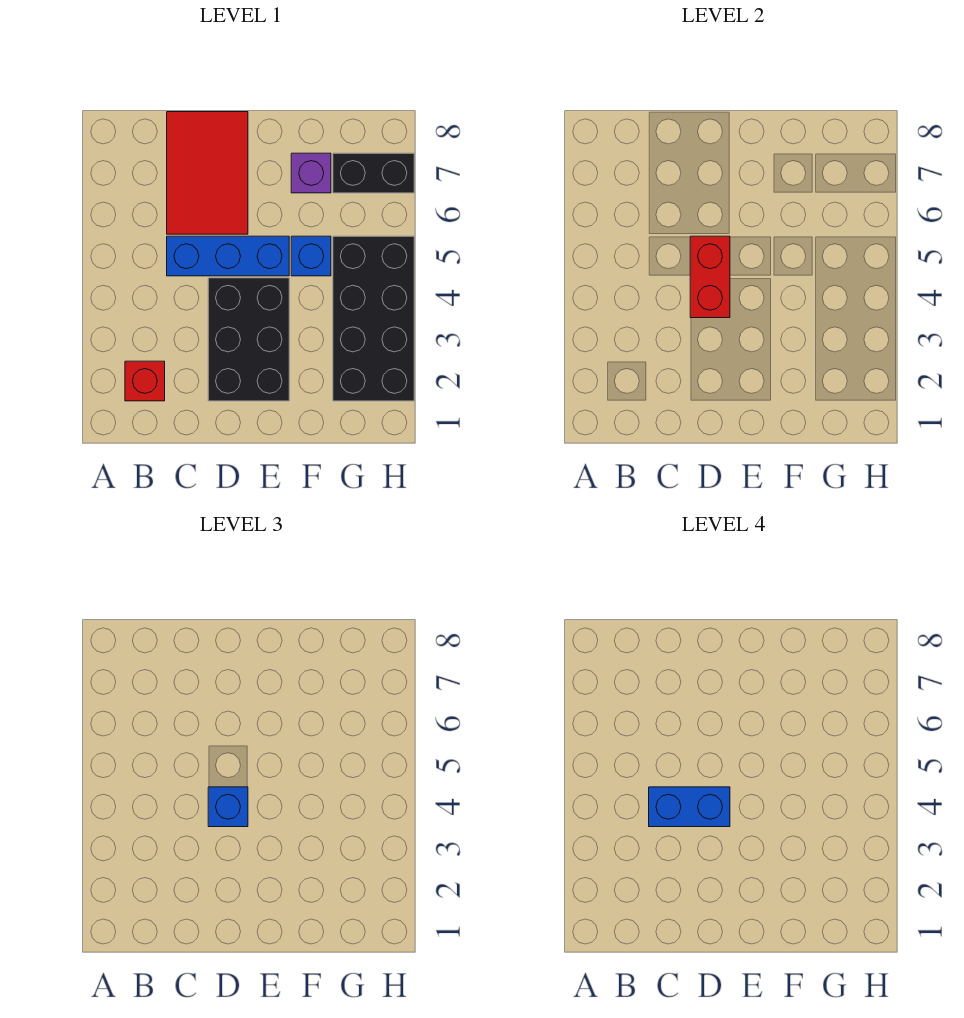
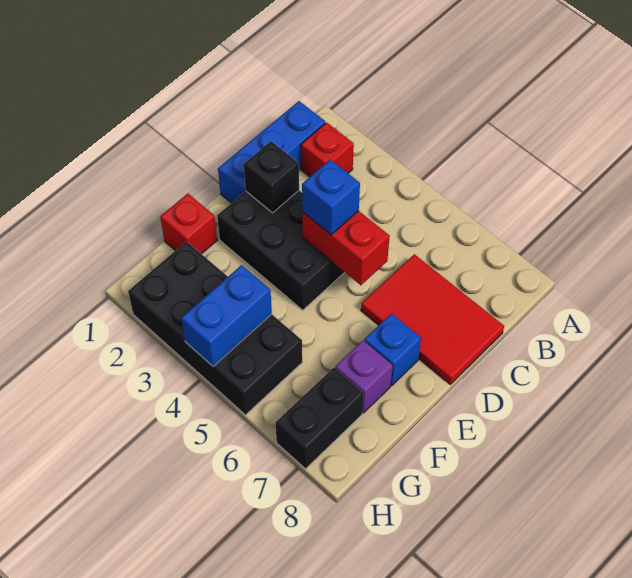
blue brick C4:D4 level 4 -> blue brick G4:H4 level 2
blue brick C5:E5 level 1 -> blue brick B1:D1 level 1
none -> black brick D2 level 2
none -> red brick F1 level 1
blue brick F5 level 1 -> blue brick E7 level 1

